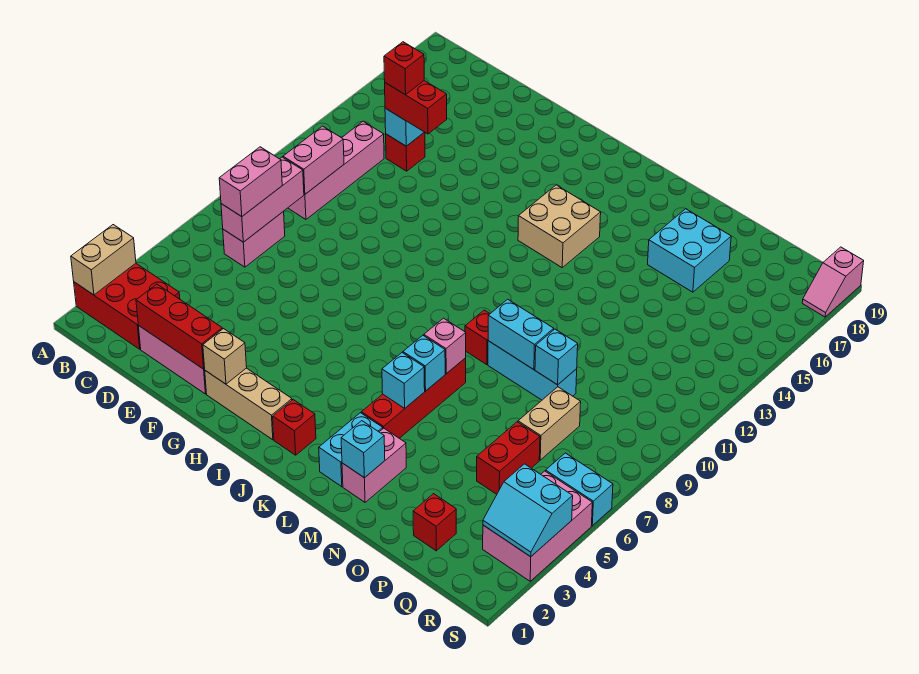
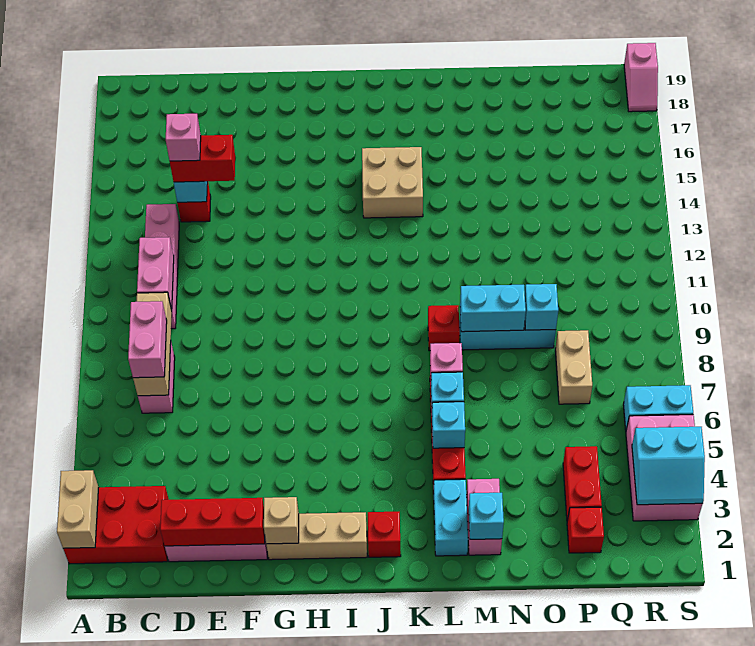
pink brick C7:C9 level 2 -> tan brick C7:C9 level 2
red brick D14 level 4 -> pink brick D14 level 4
cyan brick N16:O17 level 1 -> none
red brick P5:P6 level 1 -> red brick P3:P4 level 1

